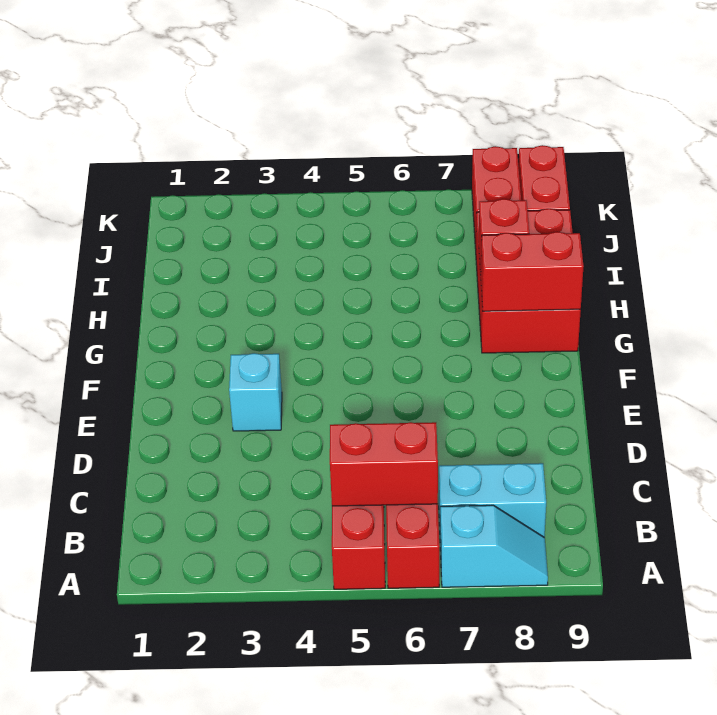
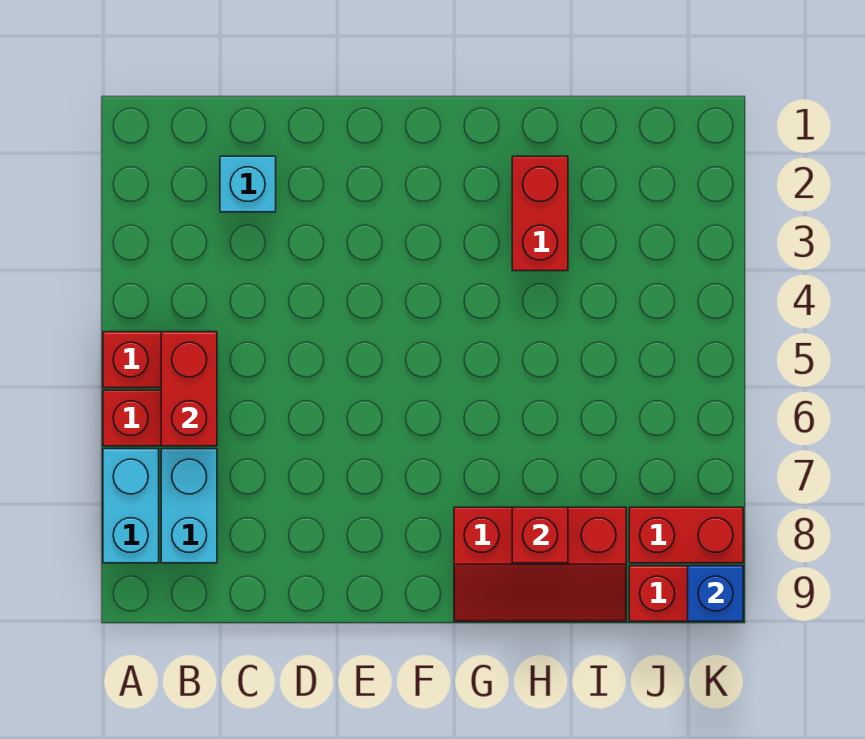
cyan slope A7:A8 level 1 top 7 -> cyan brick A7:A8 level 1
cyan brick E3 level 1 -> cyan brick C2 level 1
red brick G8:I9 level 1 -> red slope G8:I9 level 1 top 8
red brick G8:G9 level 2 -> red brick H2:H3 level 1
none -> blue brick K9 level 2

